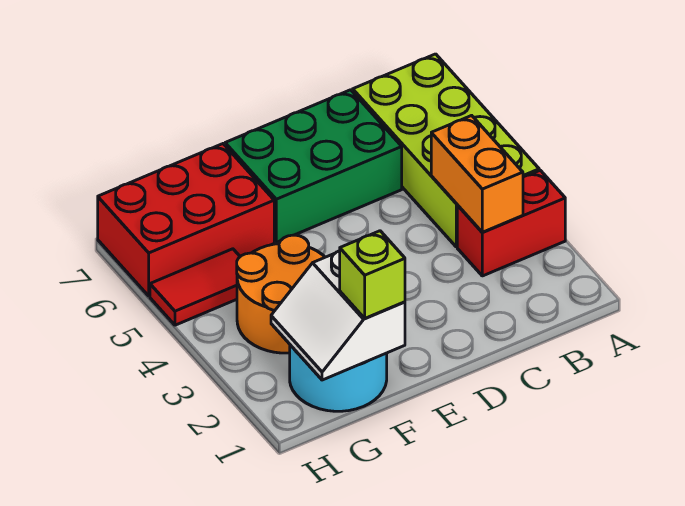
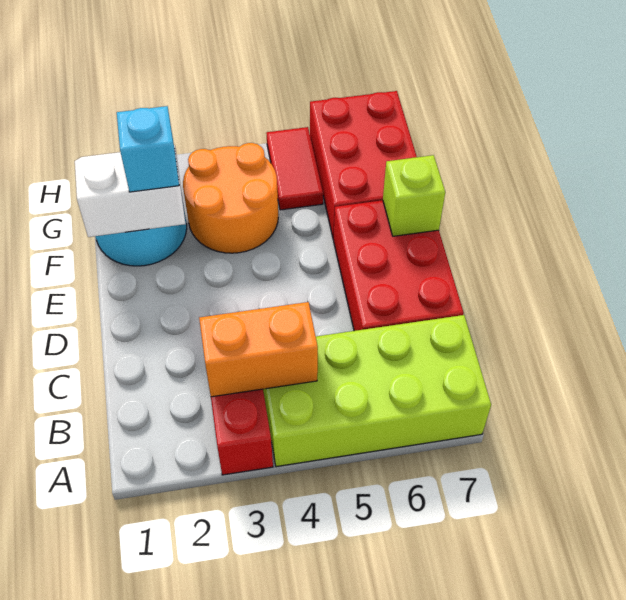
green brick C6:E7 level 1 -> red brick C6:E7 level 1
lime brick F1 level 3 -> lime brick E7 level 2
none -> cyan brick F2 level 3

